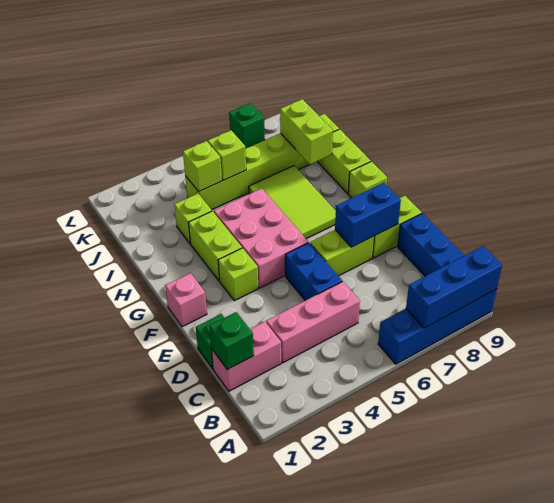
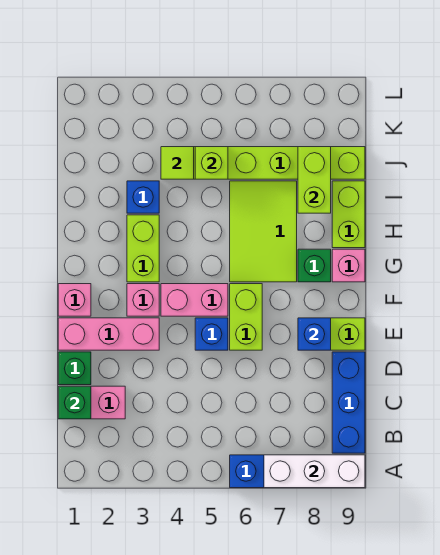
blue brick A7:A9 level 2 -> white brick A7:A9 level 2
pink brick C3:C5 level 1 -> pink brick E1:E3 level 1
blue brick D5:E5 level 1 -> blue brick E5 level 1
lime brick E6:E7 level 1 -> lime brick E6:F6 level 1
blue brick E7:E8 level 2 -> blue brick E8 level 2
lime brick F3 level 1 -> pink brick F3 level 1
pink brick F4:H5 level 1 -> pink brick F4:F5 level 1
lime brick G9 level 1 -> pink brick G9 level 1
lime brick I3 level 1 -> blue brick I3 level 1
lime brick J4 level 2 -> lime tile J4 level 2
green brick L7 level 1 -> green brick G8 level 1

